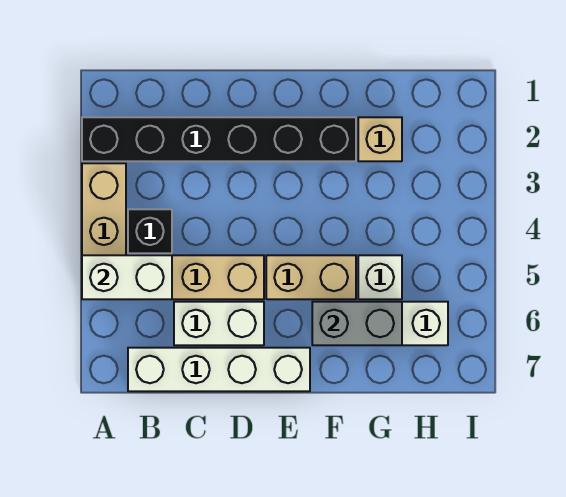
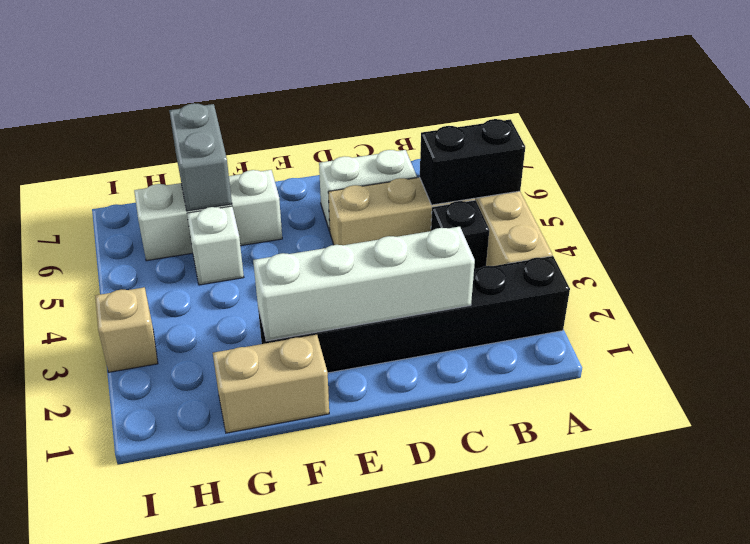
white brick A5:B5 level 2 -> black brick A5:B5 level 2
white brick B7:E7 level 1 -> white brick C2:F2 level 2
tan brick E5:F5 level 1 -> tan brick F1:G1 level 1
grey brick F6:G6 level 2 -> grey brick G6:G7 level 2
tan brick G2 level 1 -> tan brick I3 level 1

